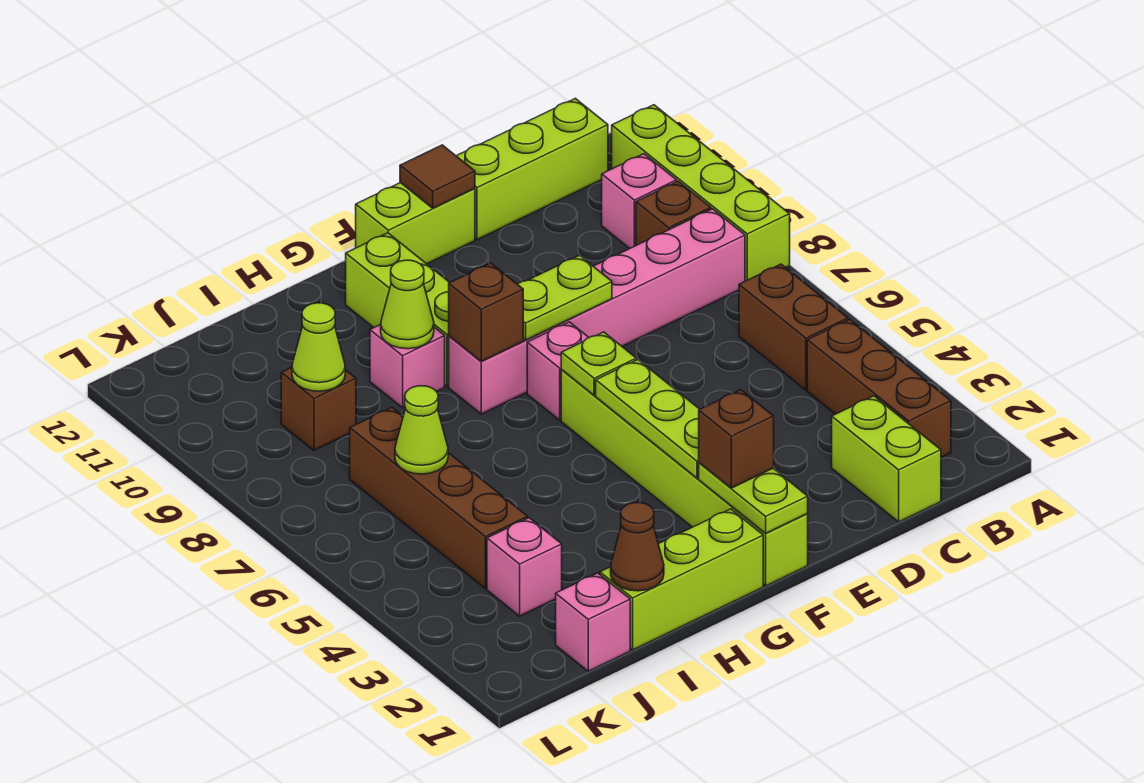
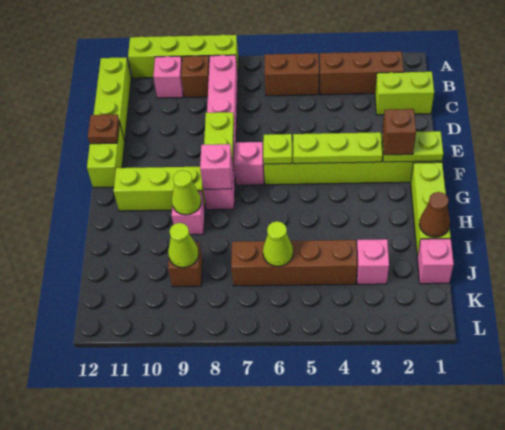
brown tile E12 level 2 -> brown plate E12 level 2
brown brick G8 level 2 -> pink brick G8 level 2

